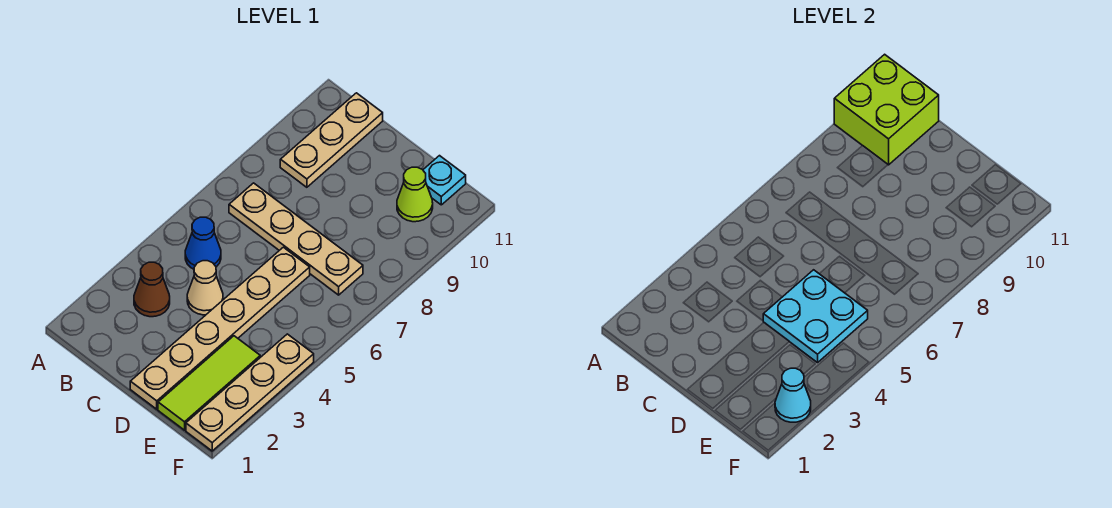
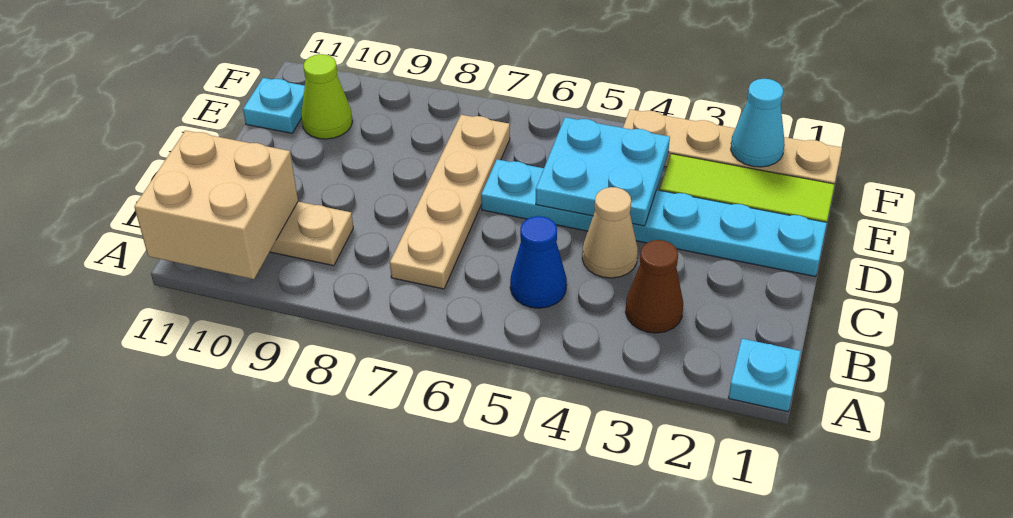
none -> cyan plate A1 level 1
lime brick A10:B11 level 2 -> tan brick A10:B11 level 2
tan plate D1:D6 level 1 -> cyan plate D1:D6 level 1

